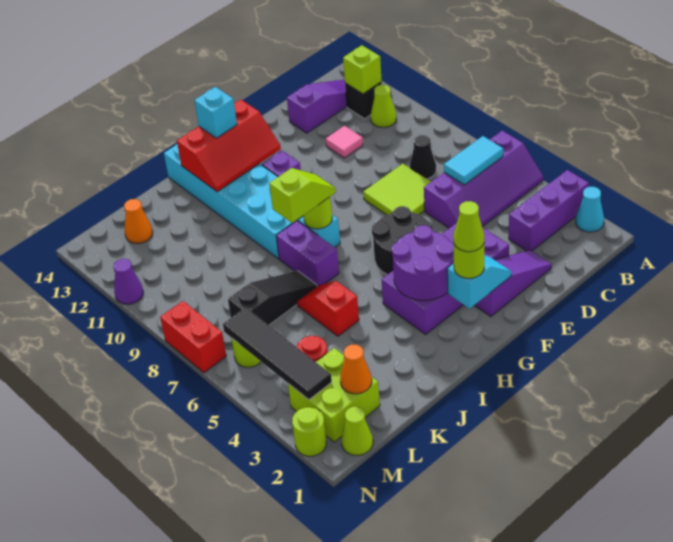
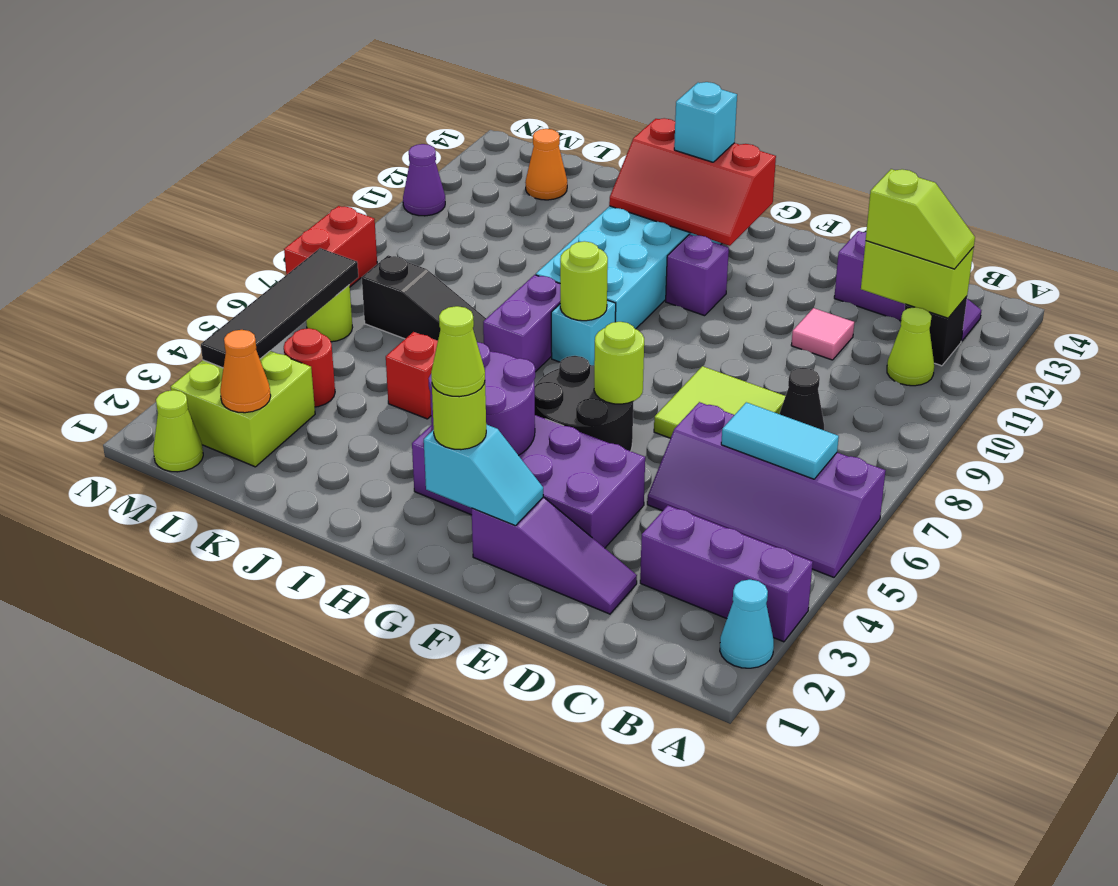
lime brick B12 level 2 -> lime brick B12:C12 level 2
lime slope H8:I8 level 3 top I -> lime slope B12:C12 level 3 top C
lime round brick N2 level 1 -> lime round brick F6 level 2

